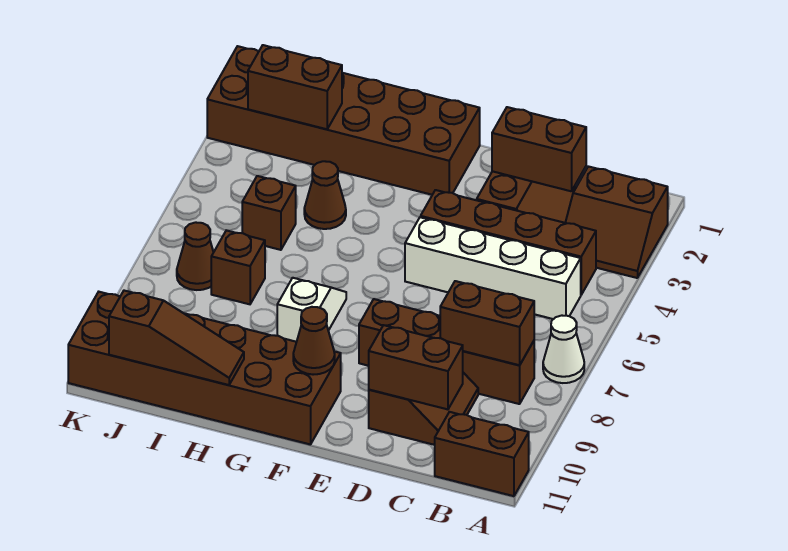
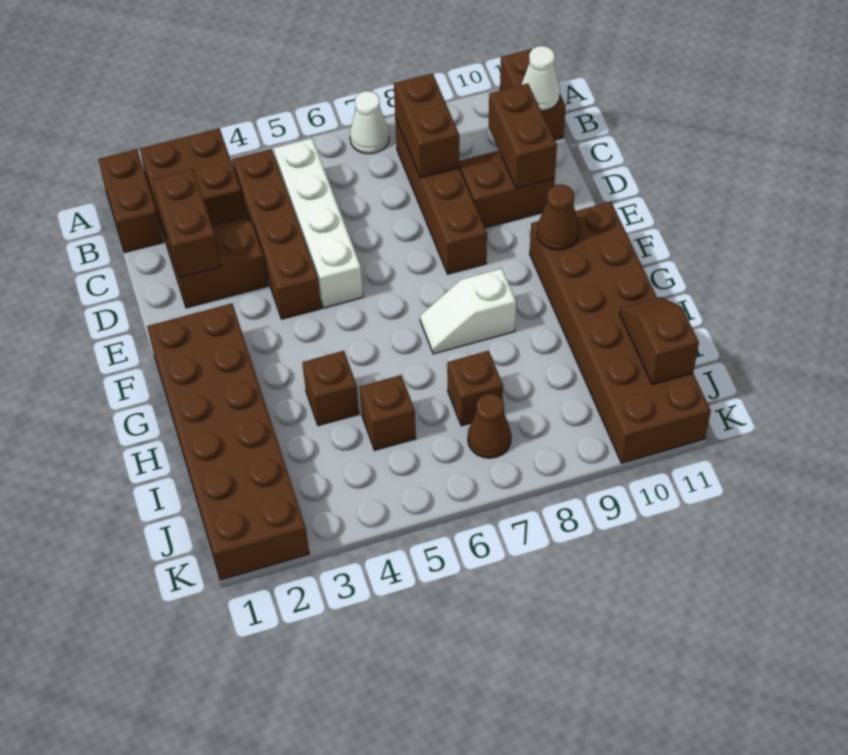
brown slope A2:B3 level 1 top 2 -> brown brick A2:B3 level 1
none -> white cone B11 level 2
brown cone H4 level 1 -> brown brick H4 level 1
brown slope H11:J11 level 2 top J -> brown slope I11:J11 level 2 top J
brown brick I2:J2 level 2 -> brown brick A1:B1 level 1

